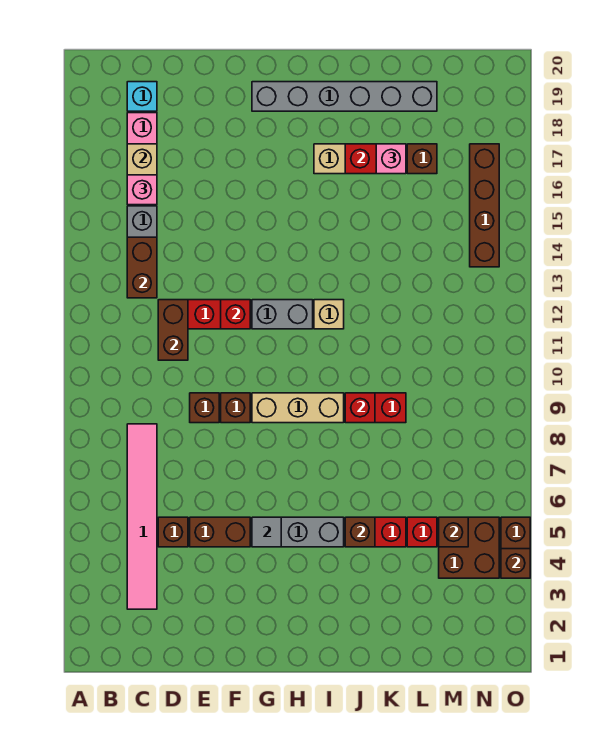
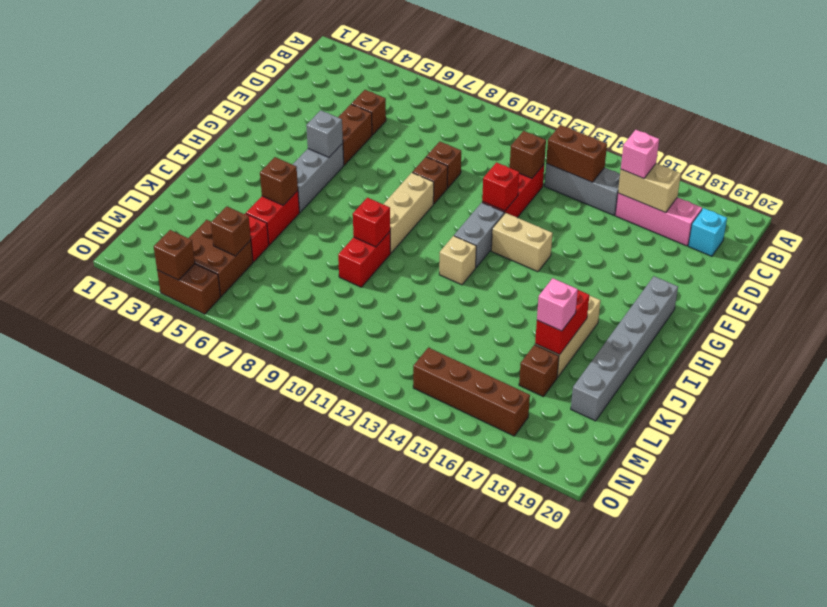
pink tile C3:C8 level 1 -> none
brown brick D11:D12 level 2 -> brown brick D12 level 2
grey tile G5 level 2 -> grey brick G5 level 2
none -> tan brick G13:G14 level 1

